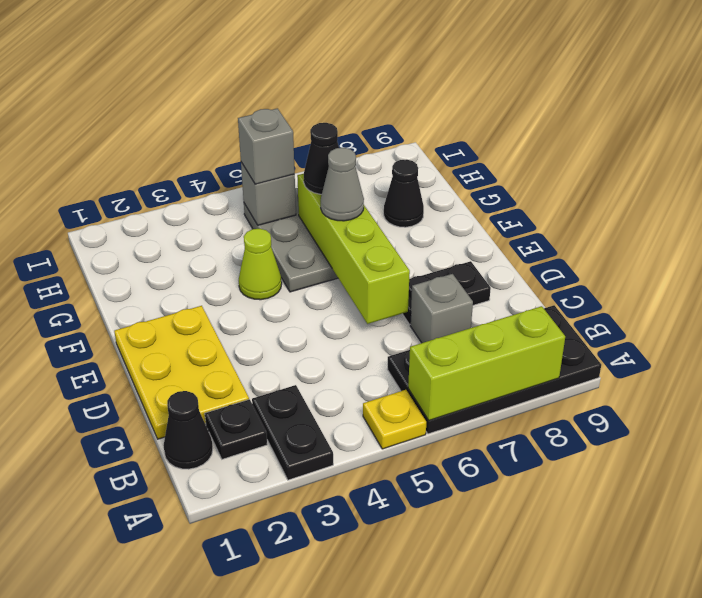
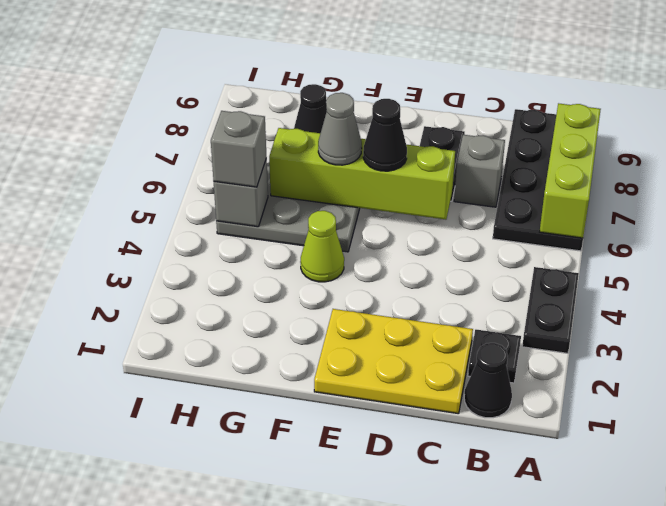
black plate A3:B3 level 1 -> black plate A3:A4 level 1
yellow plate A5 level 1 -> none
black cone G6 level 3 -> black cone E6 level 3

